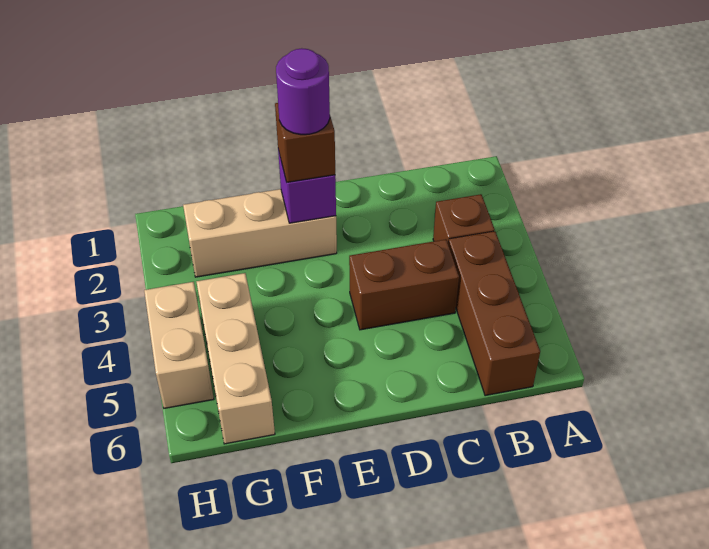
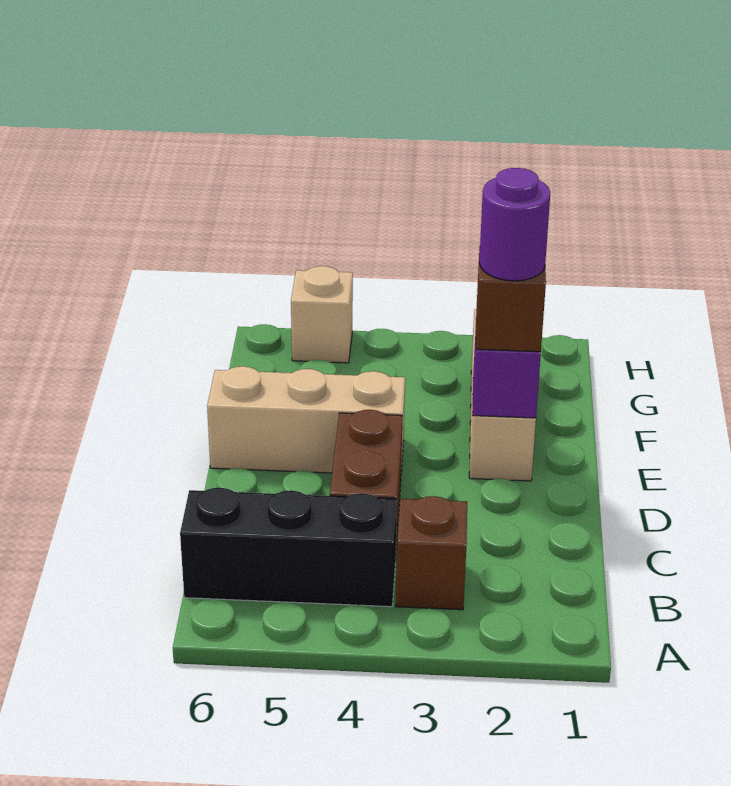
brown brick B4:B6 level 1 -> black brick B4:B6 level 1
tan brick G4:G6 level 1 -> tan brick E4:E6 level 1
tan brick H4:H5 level 1 -> tan brick H5 level 1

